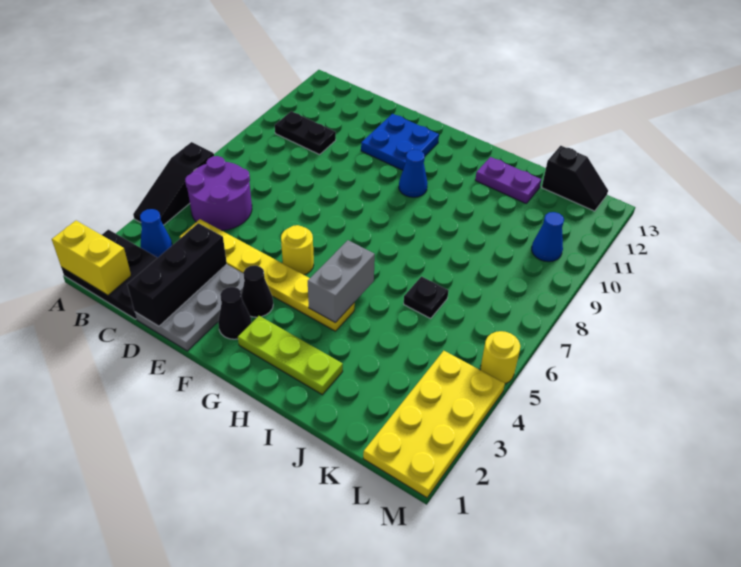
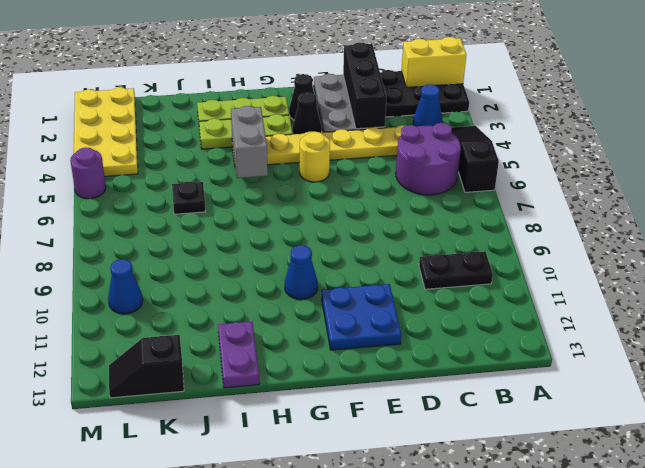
none -> lime plate G3:I3 level 1
purple plate I12:J12 level 1 -> purple plate I12:I13 level 1
yellow round brick M5 level 1 -> purple round brick M5 level 1

